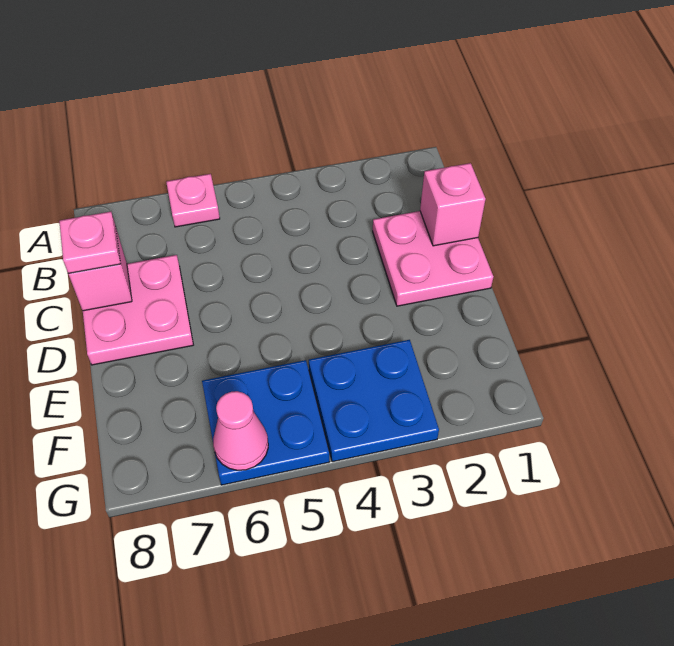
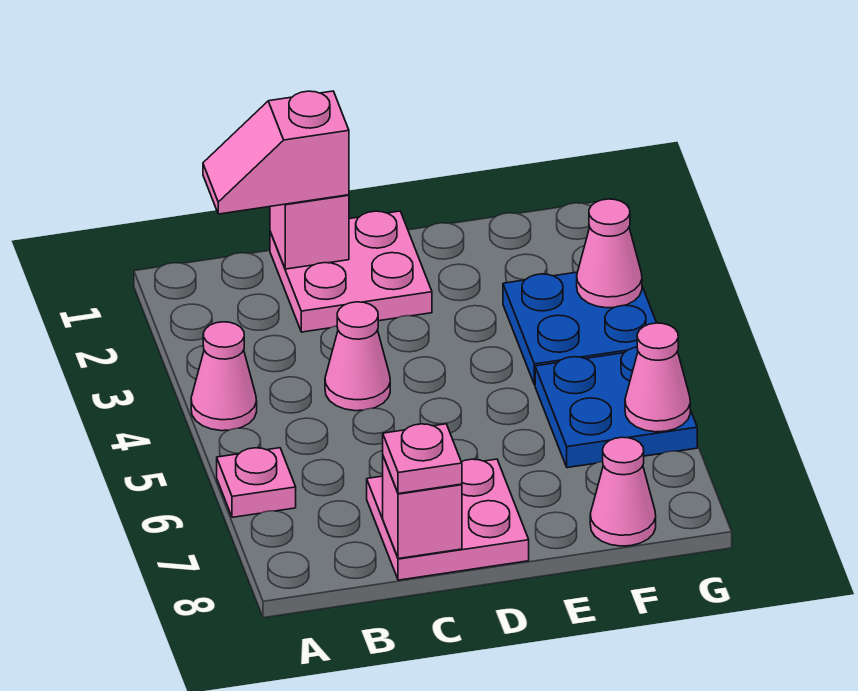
none -> pink cone A4 level 1
none -> pink slope B1:C1 level 3 top C
none -> pink cone C4 level 1
none -> pink cone F8 level 1
none -> pink cone G3 level 2

